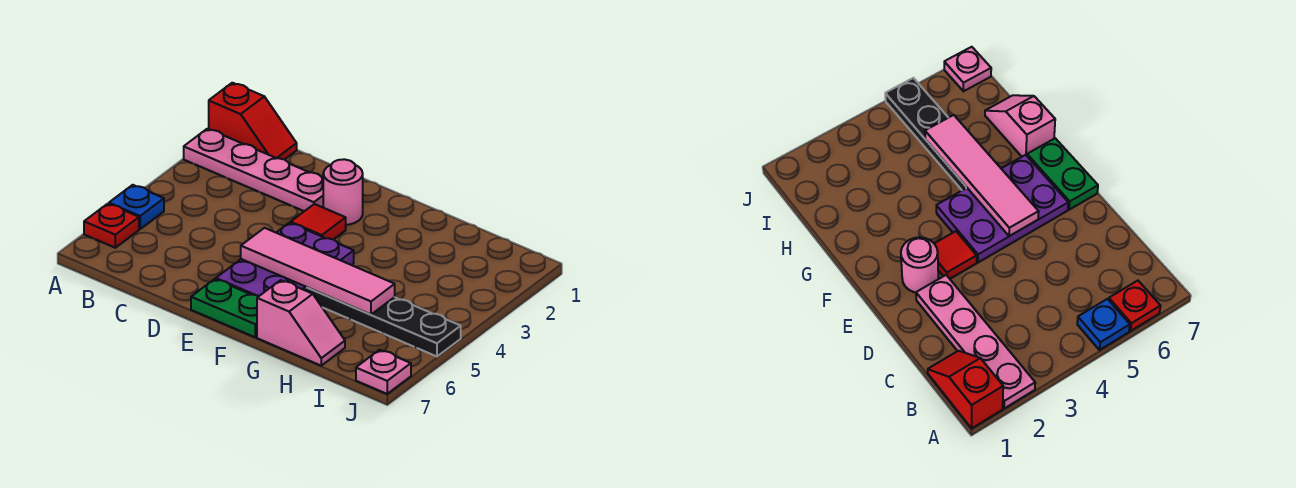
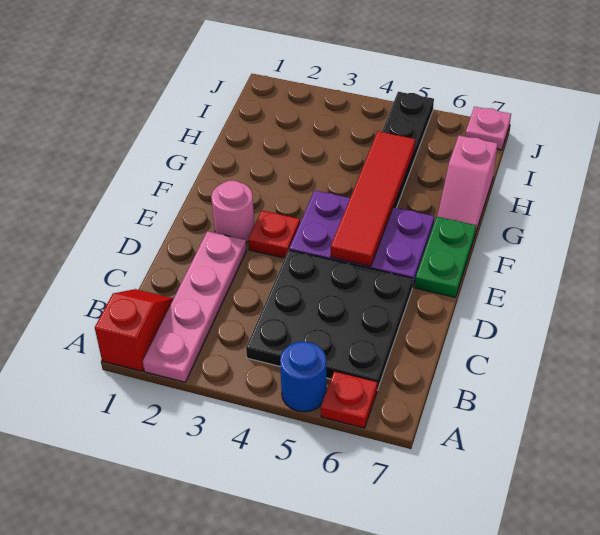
blue plate A5 level 1 -> blue round brick A5 level 1
none -> black plate B4:D6 level 1
red tile E3 level 1 -> red plate E3 level 1
pink tile E5:H5 level 2 -> red tile E5:H5 level 2
pink slope G7:H7 level 1 top G -> pink slope G7:H7 level 1 top H

